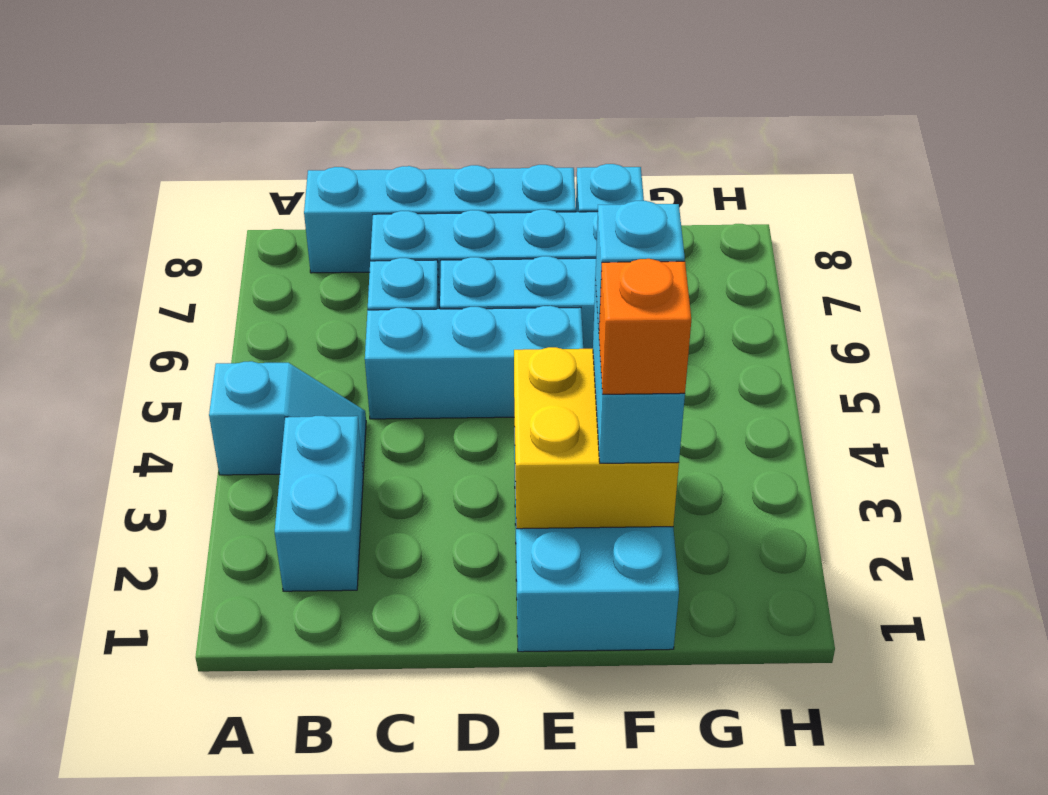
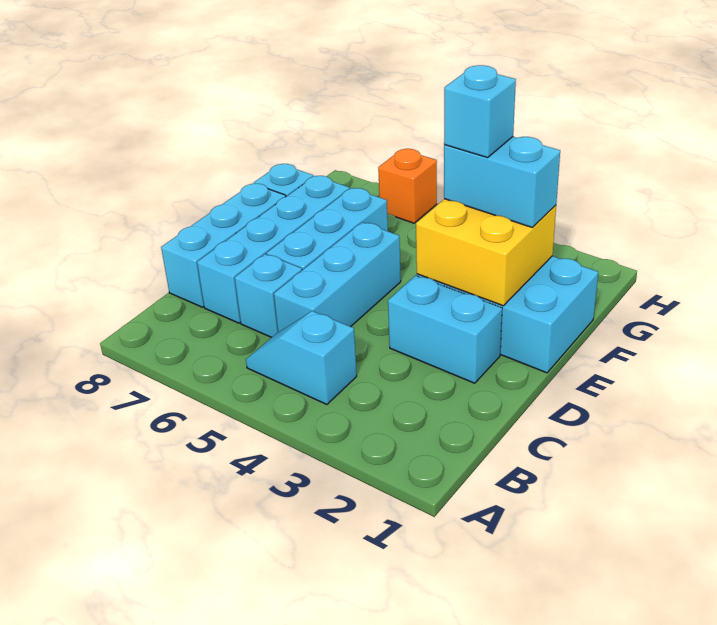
cyan slope A4:B4 level 1 top A -> cyan slope B4:B5 level 1 top 4
cyan brick B2:B3 level 1 -> cyan brick D2:D3 level 1
cyan brick B8:E8 level 1 -> cyan brick C8:E8 level 1
orange brick F2 level 4 -> orange brick H6 level 1

